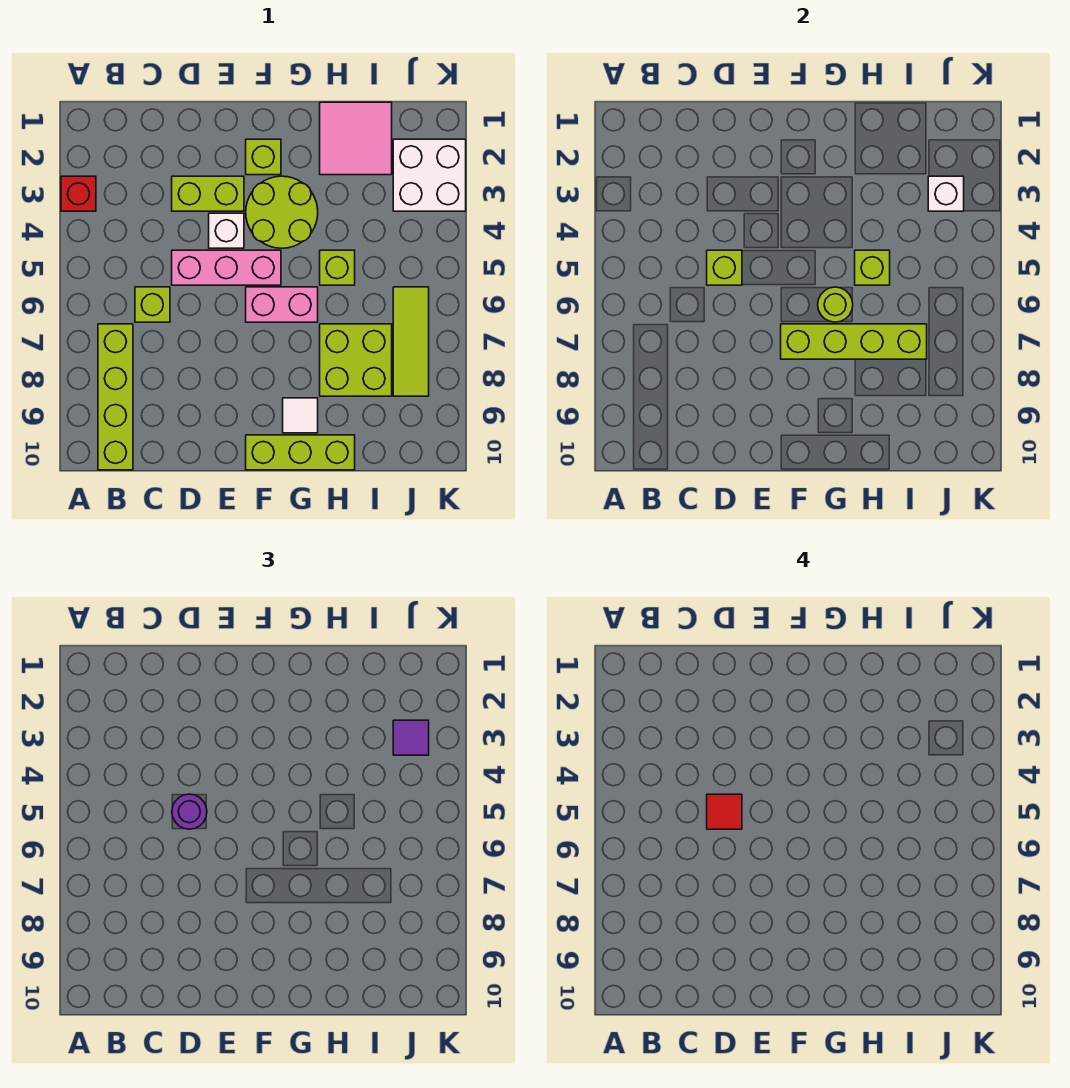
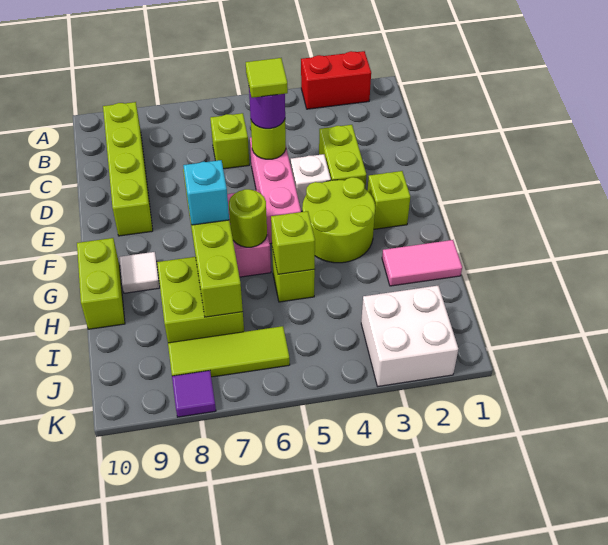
red brick A3 level 1 -> red brick A2:A3 level 1
lime brick B7:B10 level 1 -> lime brick B9:E9 level 1
lime brick D5 level 2 -> lime round brick D5 level 2
red tile D5 level 4 -> lime tile D5 level 4
lime brick F10:H10 level 1 -> lime brick G10:H10 level 1
none -> cyan brick G7 level 3
pink tile H1:I2 level 1 -> pink tile H1:H2 level 1
white brick J3 level 2 -> none
purple tile J3 level 3 -> purple tile K8 level 1

